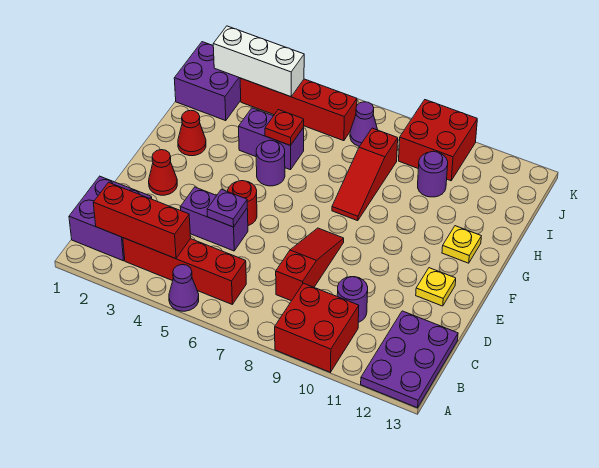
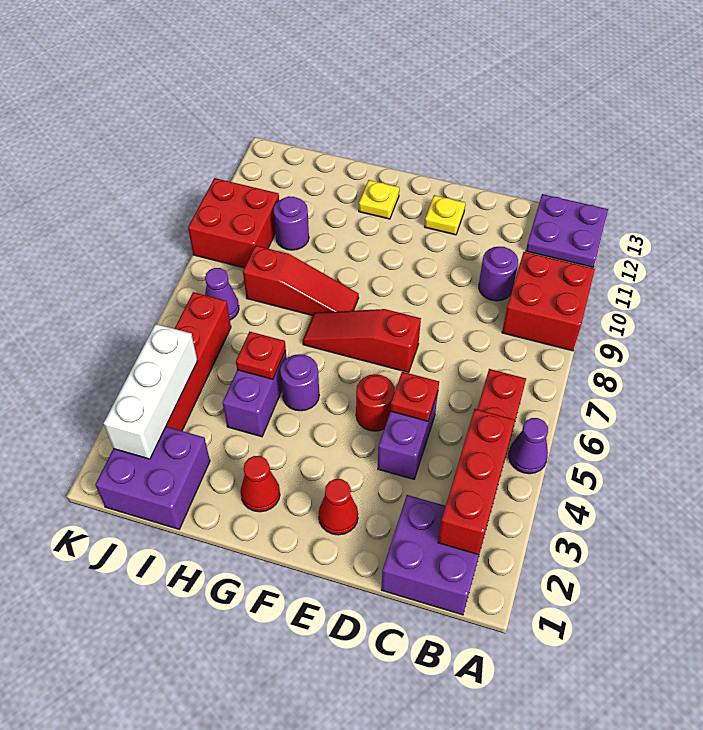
purple plate A12:C13 level 1 -> purple plate A12:B13 level 1
red slope C8:E8 level 1 top C -> red slope E7:G7 level 1 top E
purple plate D5 level 2 -> red plate D5 level 2

